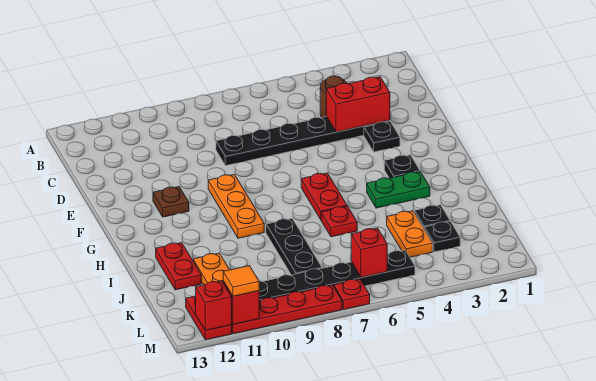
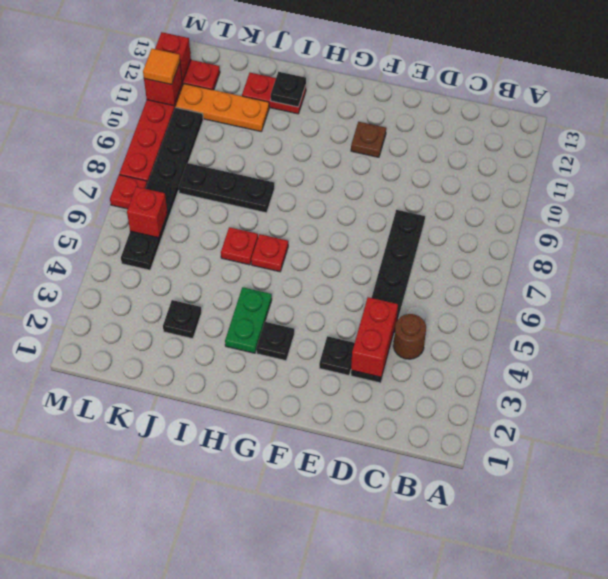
orange plate F9:H9 level 1 -> none
red plate G6:H6 level 1 -> red plate H6 level 1
orange plate J4:K4 level 1 -> none
black plate K3 level 1 -> black plate I12 level 2

